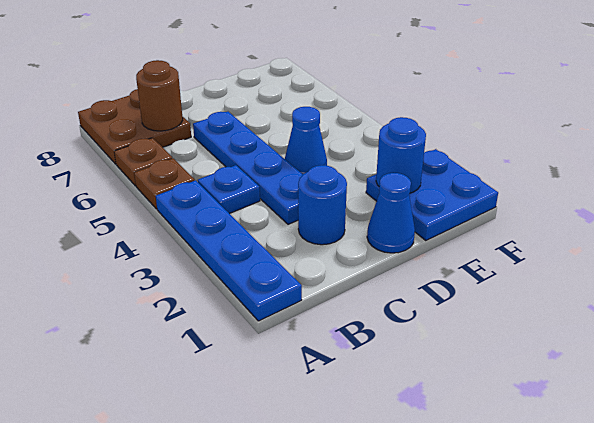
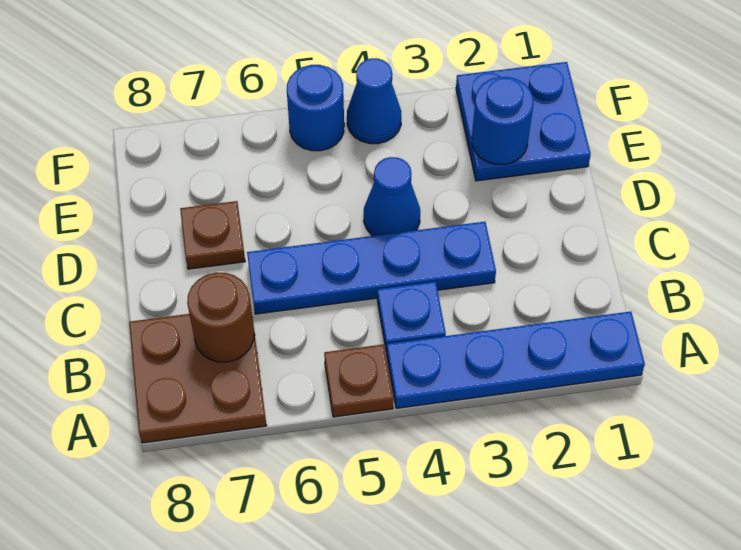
brown plate A6 level 1 -> brown plate D7 level 1
blue round brick C2 level 1 -> blue round brick F5 level 1
blue cone D1 level 1 -> blue cone F4 level 1

